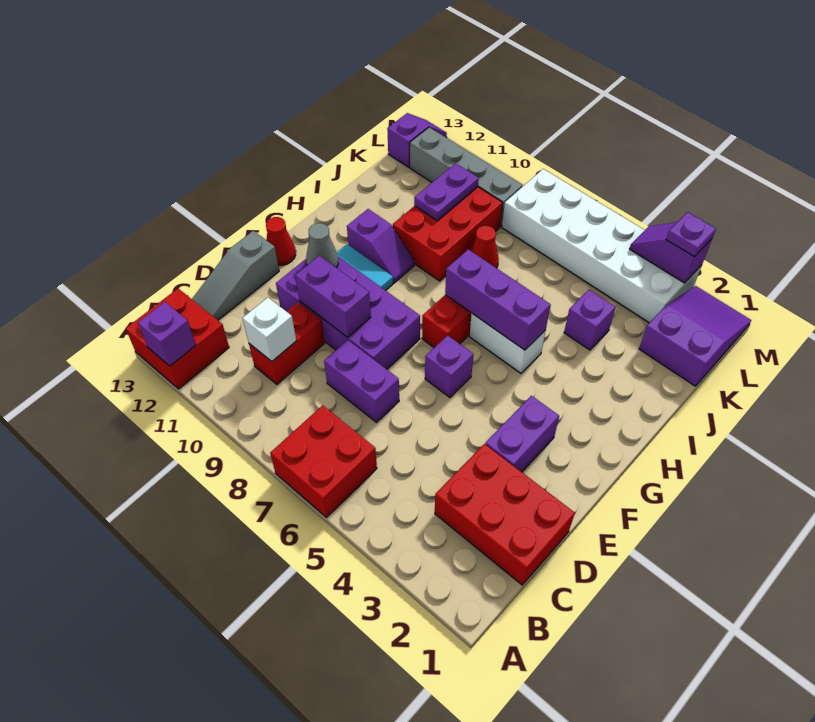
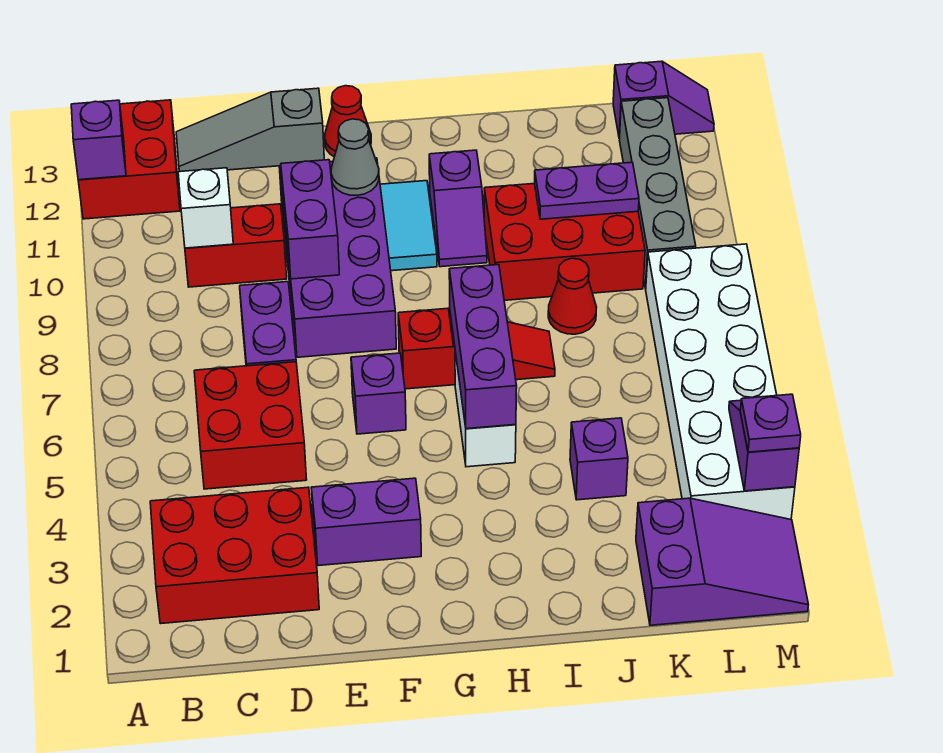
red brick A6:B7 level 1 -> red brick C5:D6 level 1
red brick C1:D3 level 1 -> red brick B2:D3 level 1

